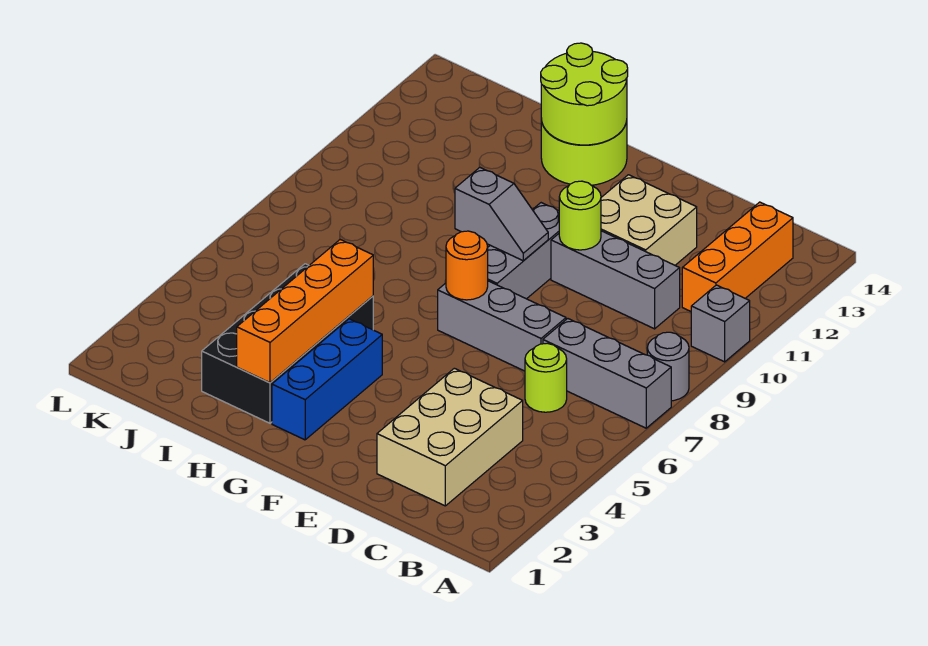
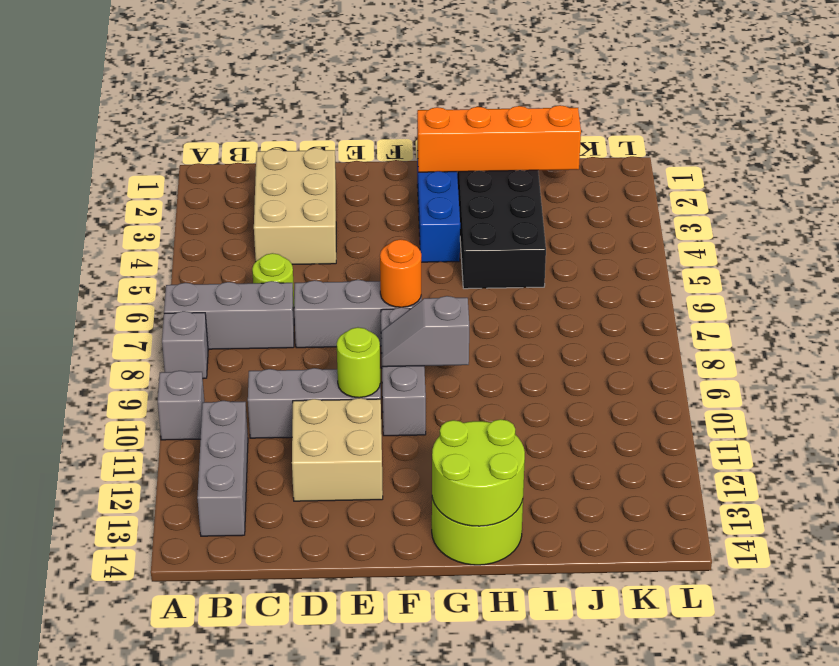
grey round brick A8 level 1 -> grey brick A8 level 1
orange brick B11:B13 level 1 -> grey brick B11:B13 level 1
orange brick H2:H5 level 2 -> orange brick G2:J2 level 2

